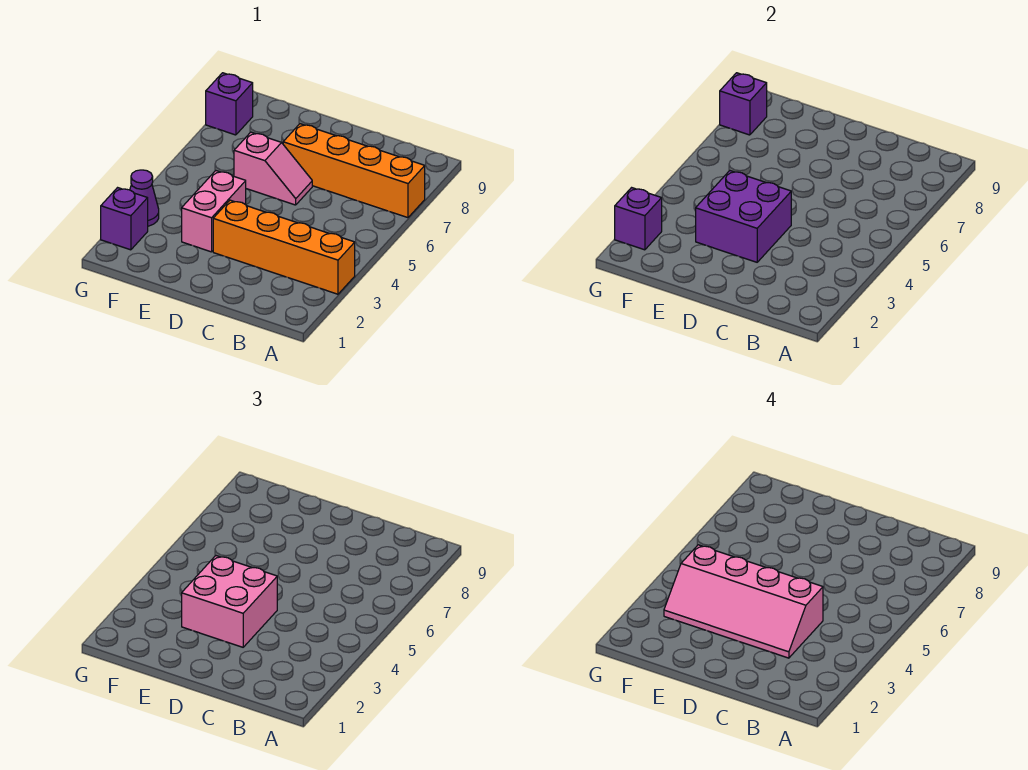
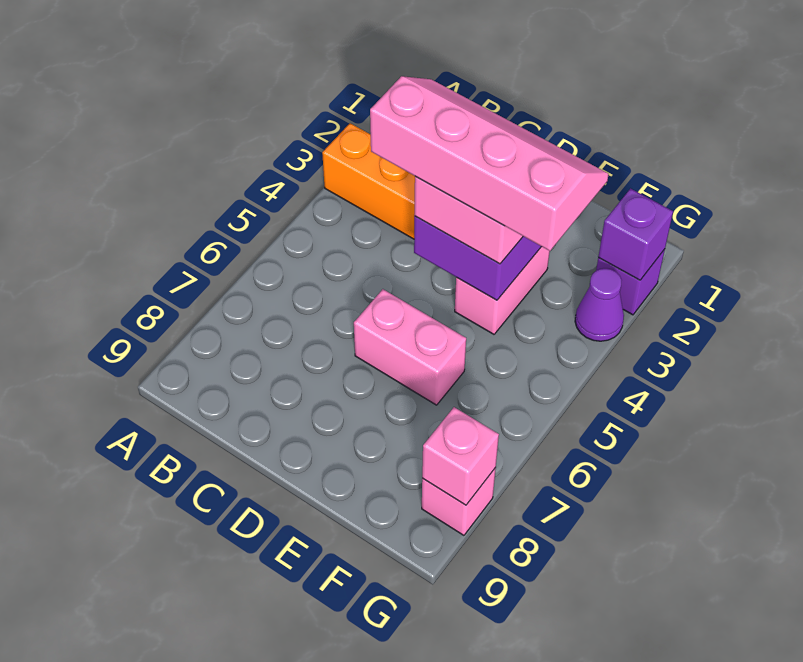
orange brick A7:D7 level 1 -> none
pink slope D6:E6 level 1 top E -> pink brick D6:E6 level 1
purple brick G8 level 1 -> pink brick G8 level 1
purple brick G8 level 2 -> pink brick G8 level 2

